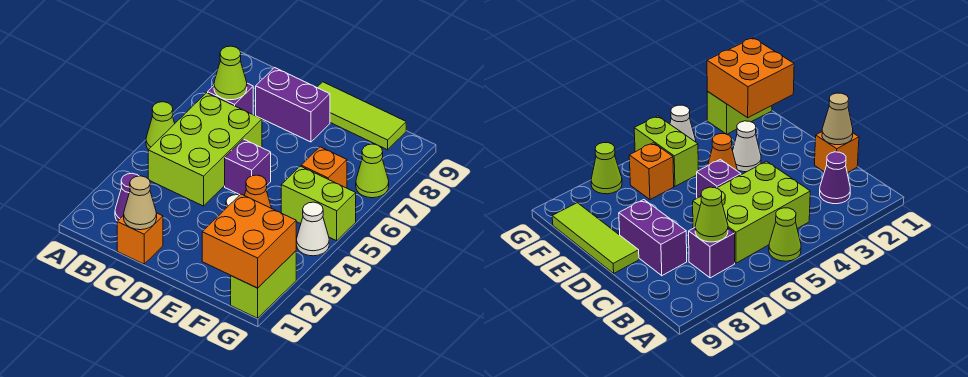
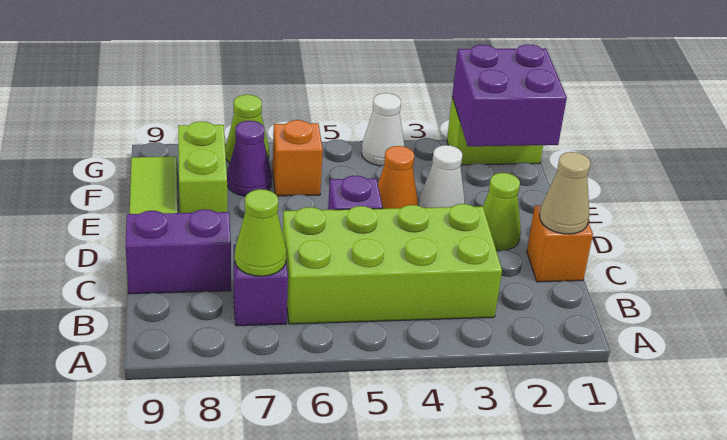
lime cone A5 level 1 -> lime cone D2 level 1
purple cone B2 level 1 -> purple cone F7 level 1
lime brick B4:C6 level 1 -> lime brick B3:C6 level 1
purple brick C8:D8 level 1 -> purple brick C8:C9 level 1
orange brick F1:G2 level 2 -> purple brick F1:G2 level 2
lime brick F5:G5 level 1 -> lime brick E8:F8 level 1

